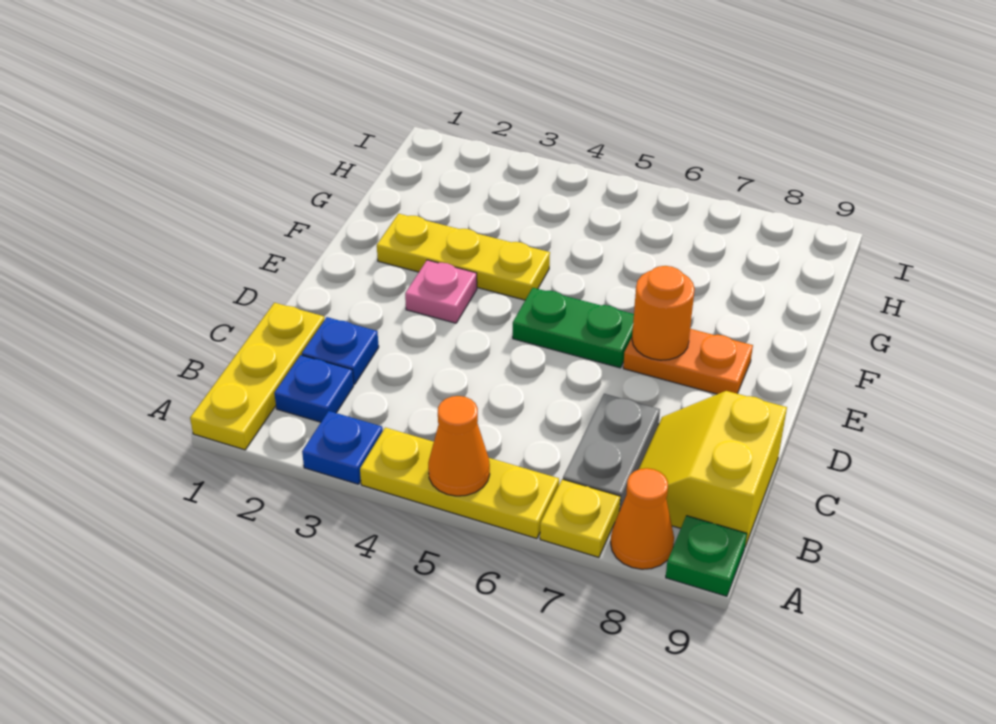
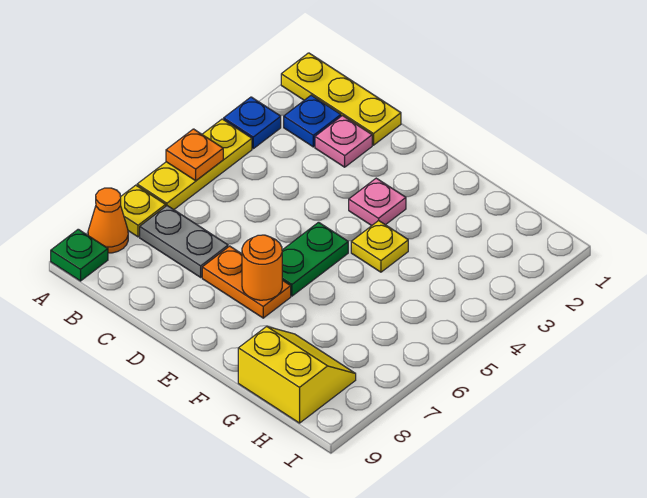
orange cone A5 level 2 -> orange plate A5 level 2
yellow slope B8:C9 level 1 top 9 -> yellow slope G8:H9 level 1 top 9
blue plate C2 level 1 -> pink plate C2 level 1
orange plate E7:E8 level 1 -> orange plate D7:E7 level 1
yellow plate F2:F4 level 1 -> yellow plate F4 level 1

